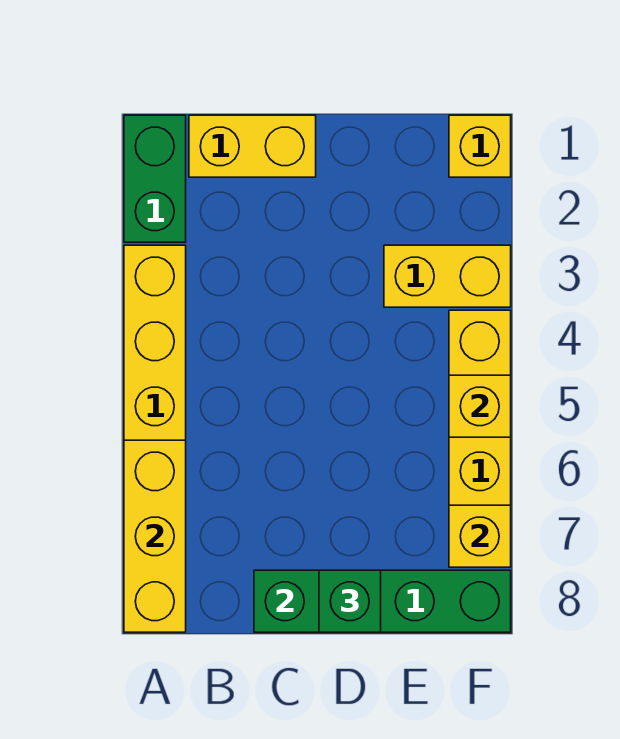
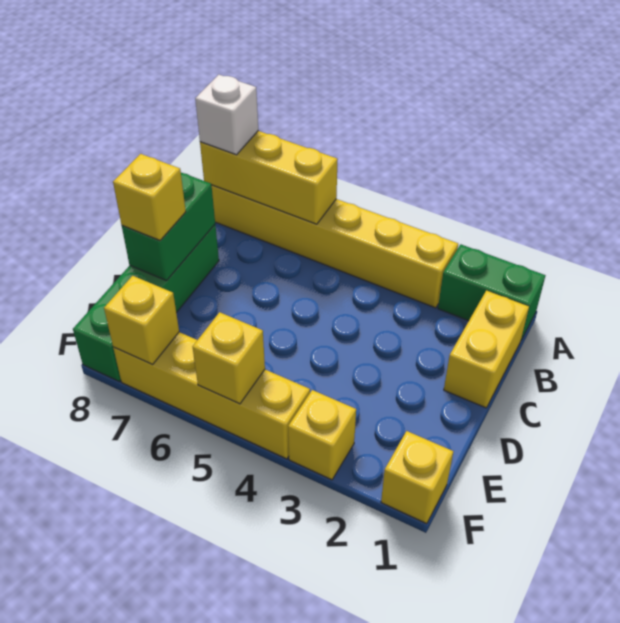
none -> white brick A8 level 3
green brick D8 level 3 -> yellow brick D8 level 3
yellow brick E3:F3 level 1 -> yellow brick F3 level 1

